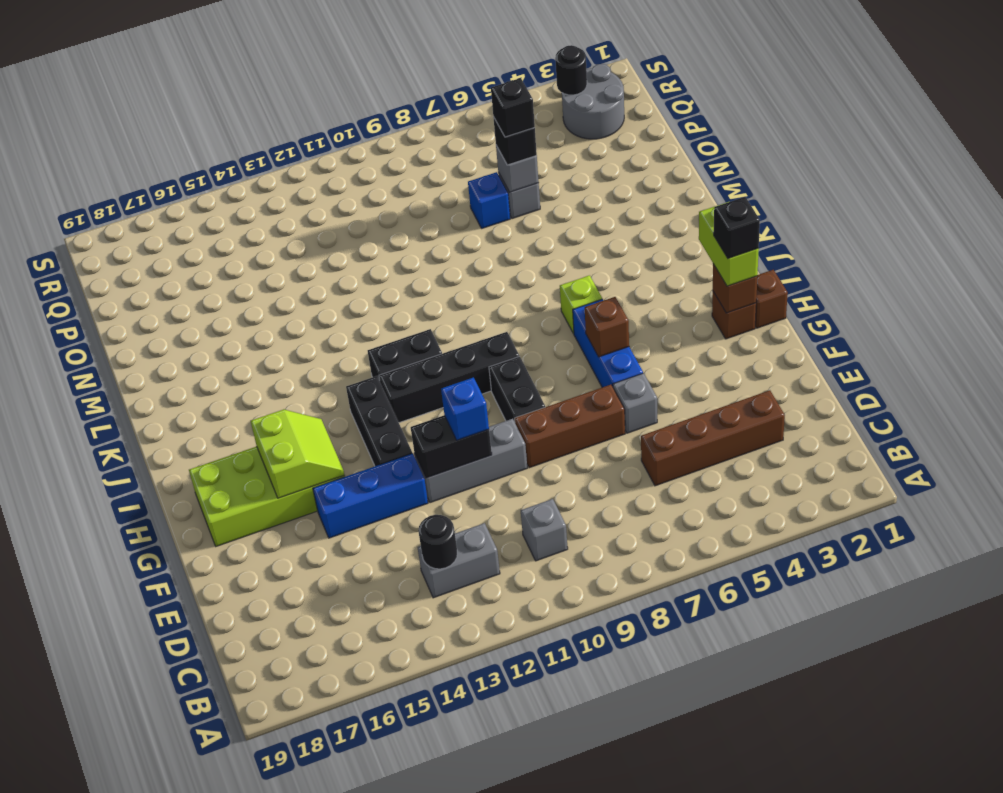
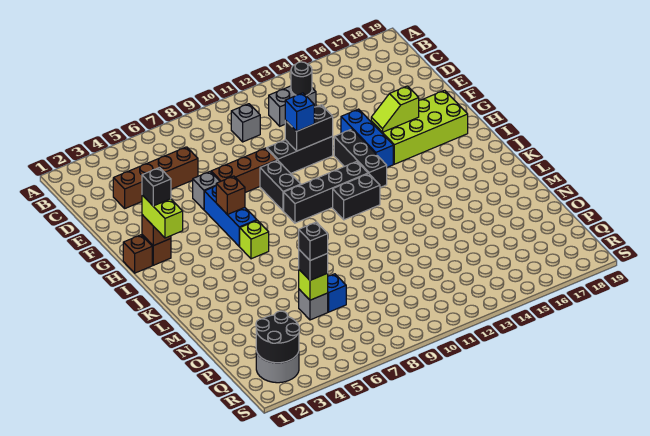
grey brick F10:F12 level 1 -> black brick F10:F12 level 1
blue brick F13:F15 level 1 -> blue brick F14:H14 level 1
lime slope G15:H16 level 2 top 16 -> lime slope G15:G16 level 2 top 16
grey brick O6 level 2 -> lime brick O6 level 2
black round brick R3 level 2 -> black round brick Q2:R3 level 2

